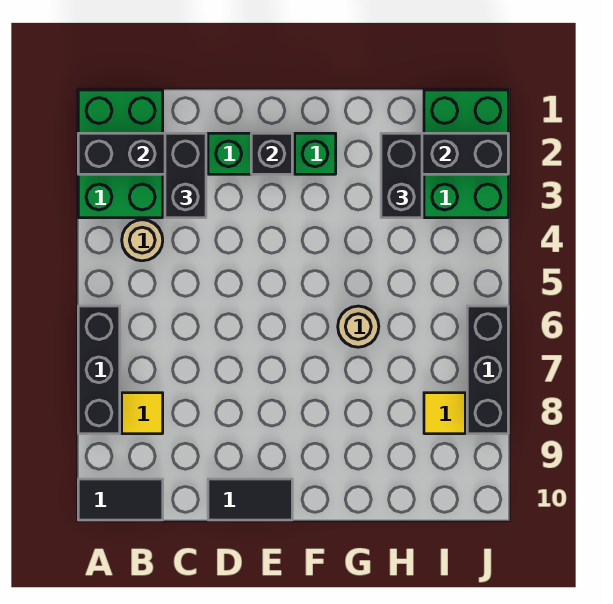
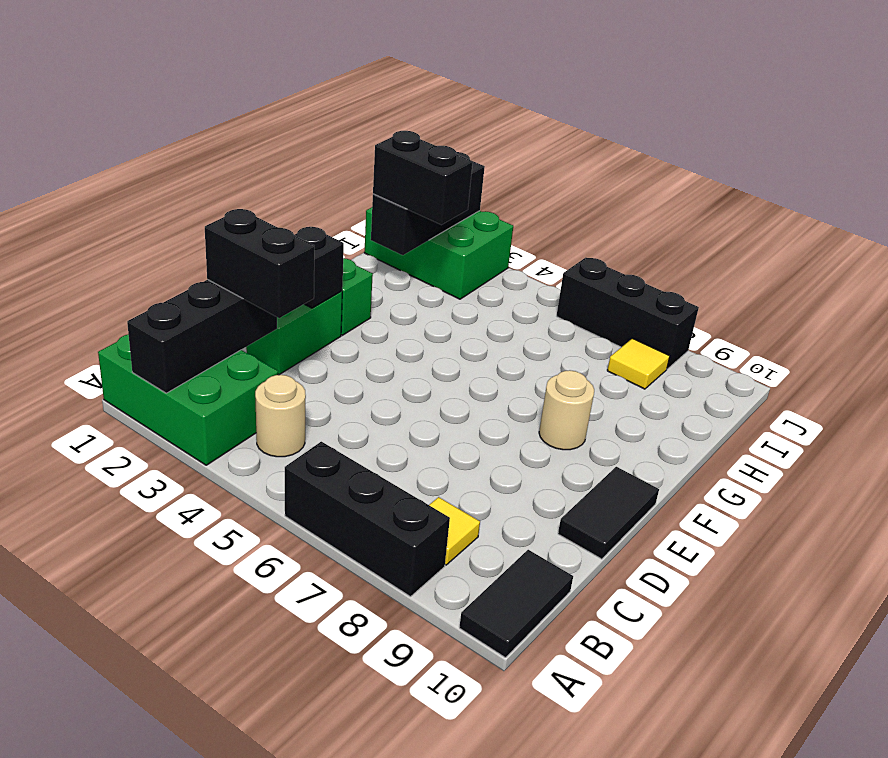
tan round brick G6 level 1 -> tan round brick F8 level 1

